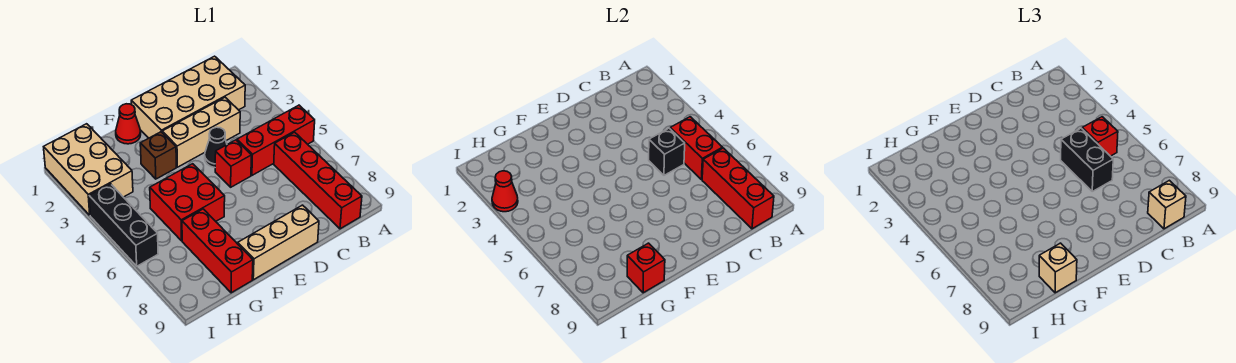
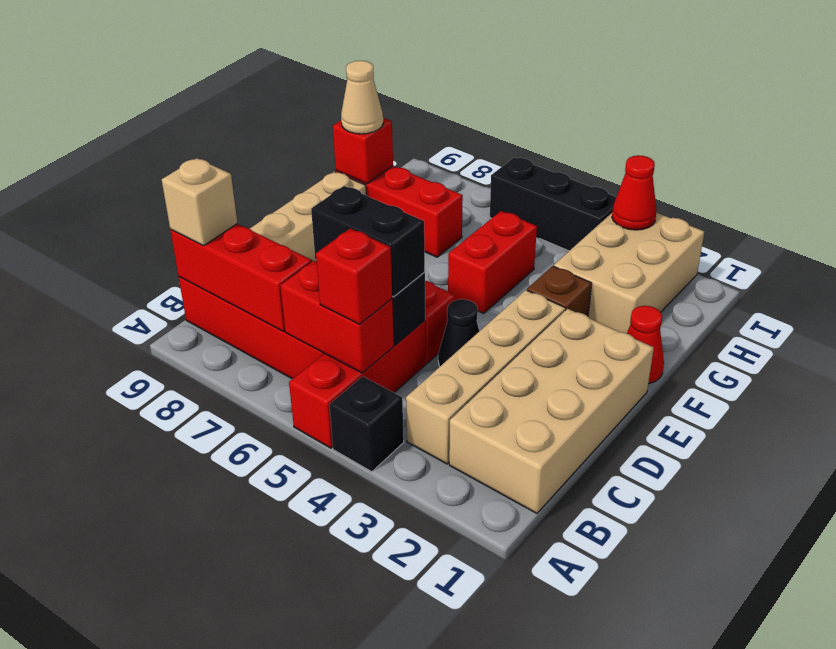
none -> black brick A4 level 1
tan brick C3:E3 level 1 -> tan brick B3:E3 level 1
red brick F5:G6 level 1 -> red brick F5:G5 level 1
tan brick G9 level 3 -> tan cone G9 level 3
tan brick H1:I3 level 1 -> tan brick G2:I3 level 1

